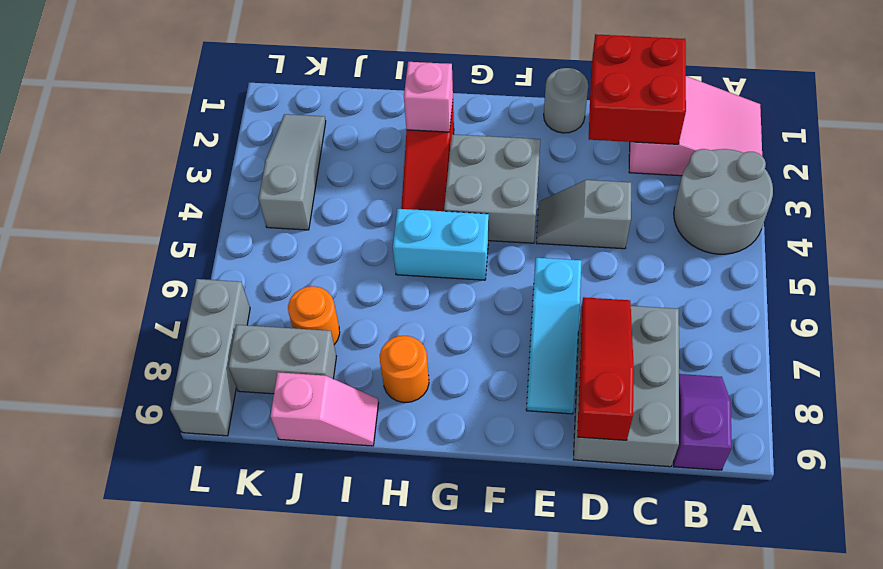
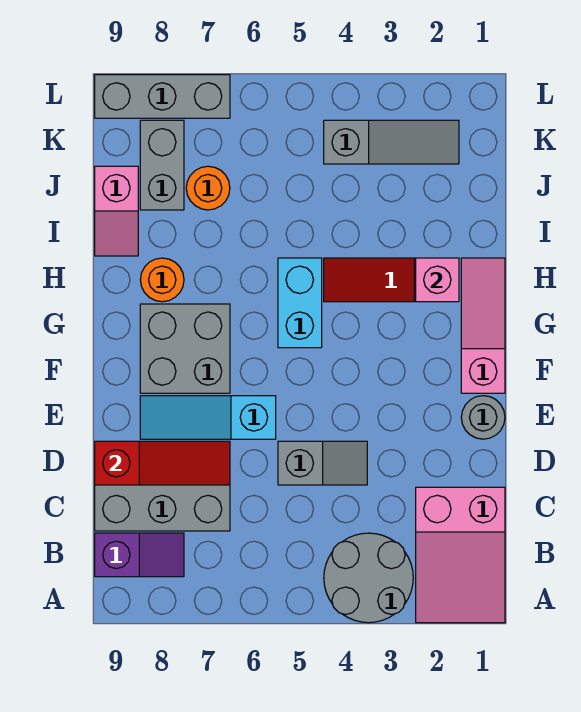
red brick C1:D2 level 2 -> none
grey slope D4:E4 level 1 top D -> grey slope D4:D5 level 1 top 5
none -> pink slope F1:H1 level 1 top F
grey brick F3:G4 level 1 -> grey brick F7:G8 level 1

